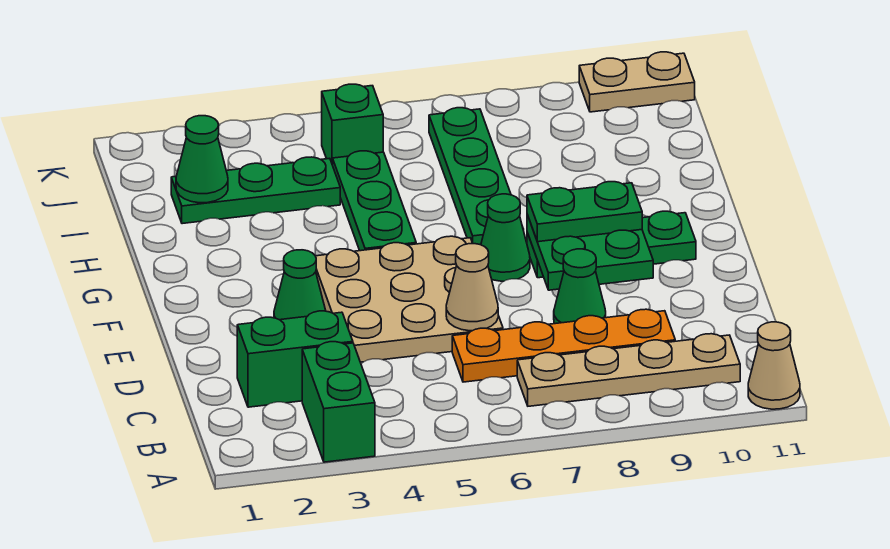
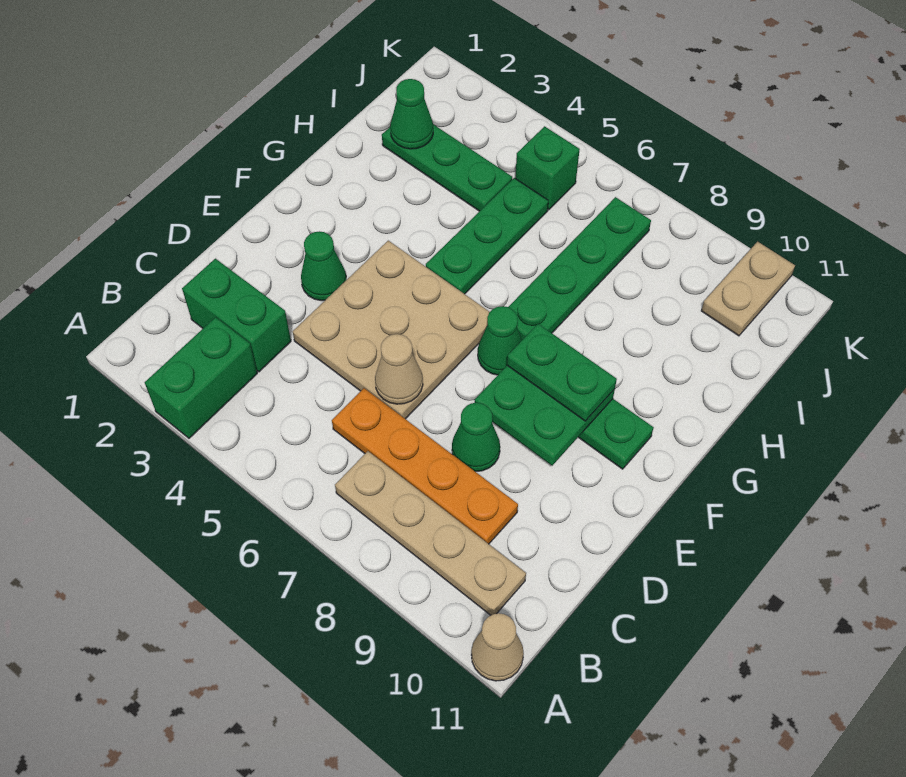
tan plate K10:K11 level 1 -> tan plate J10:K10 level 1

